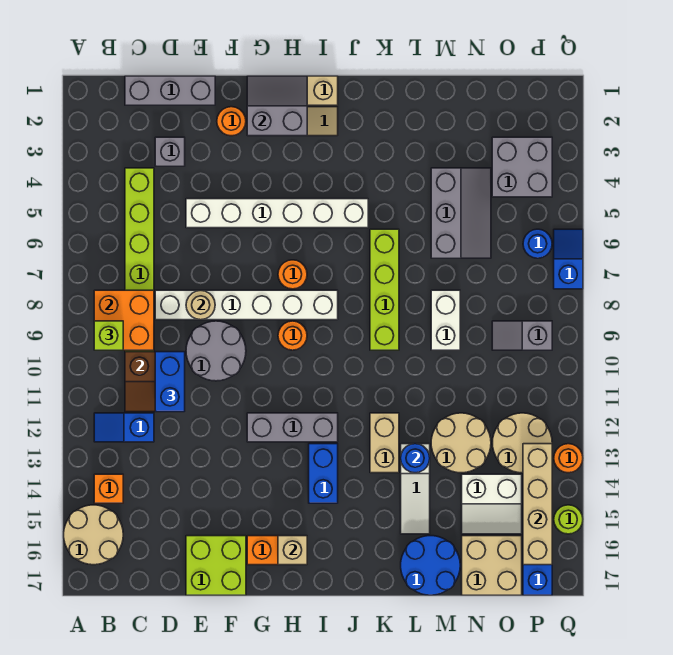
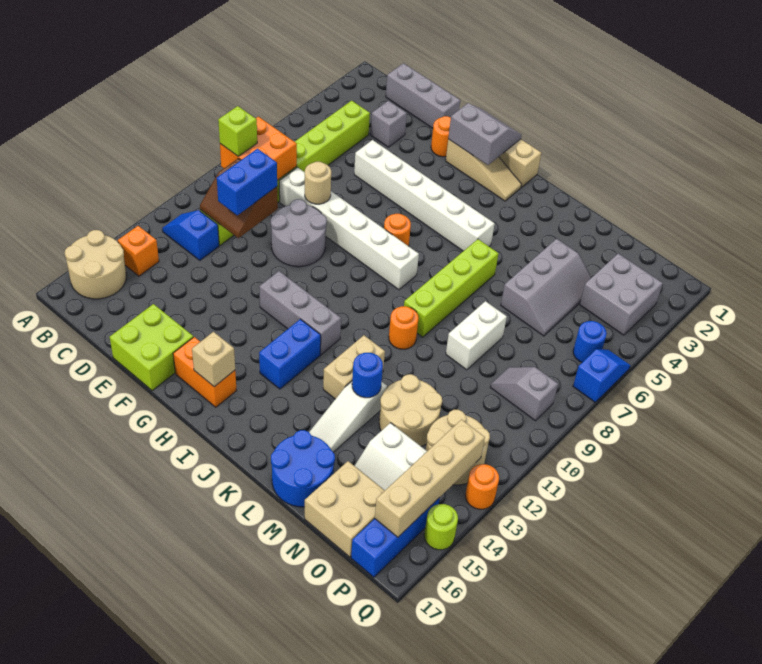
orange round brick H9 level 1 -> orange round brick K10 level 1

